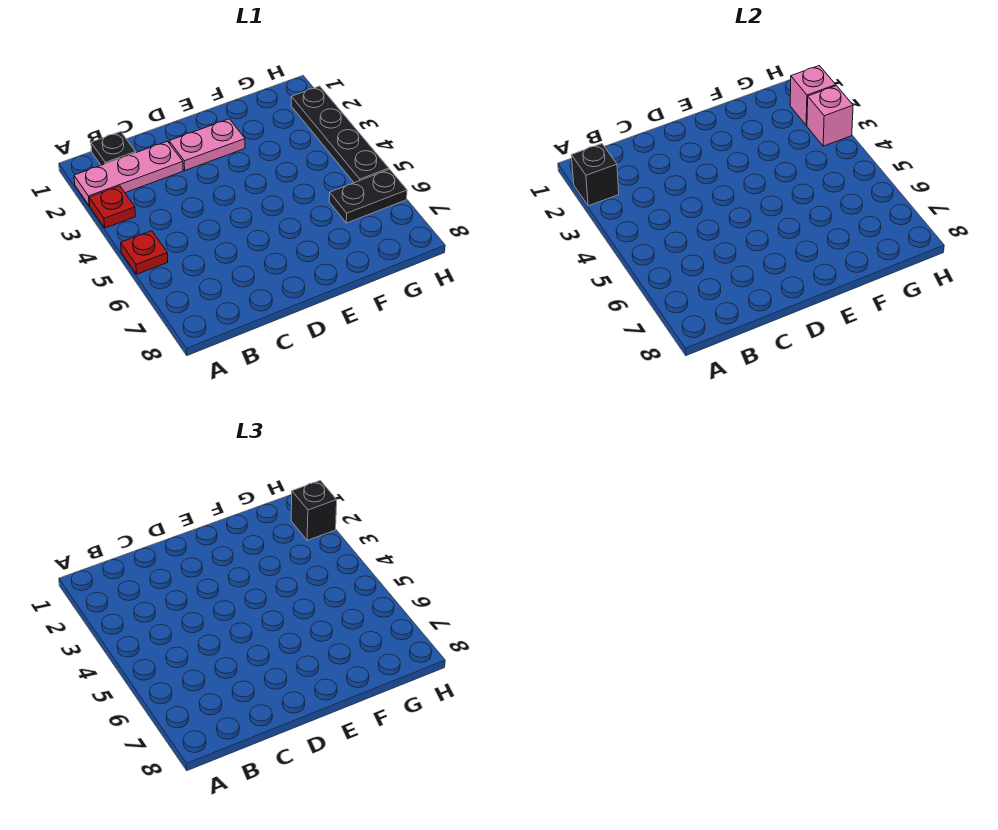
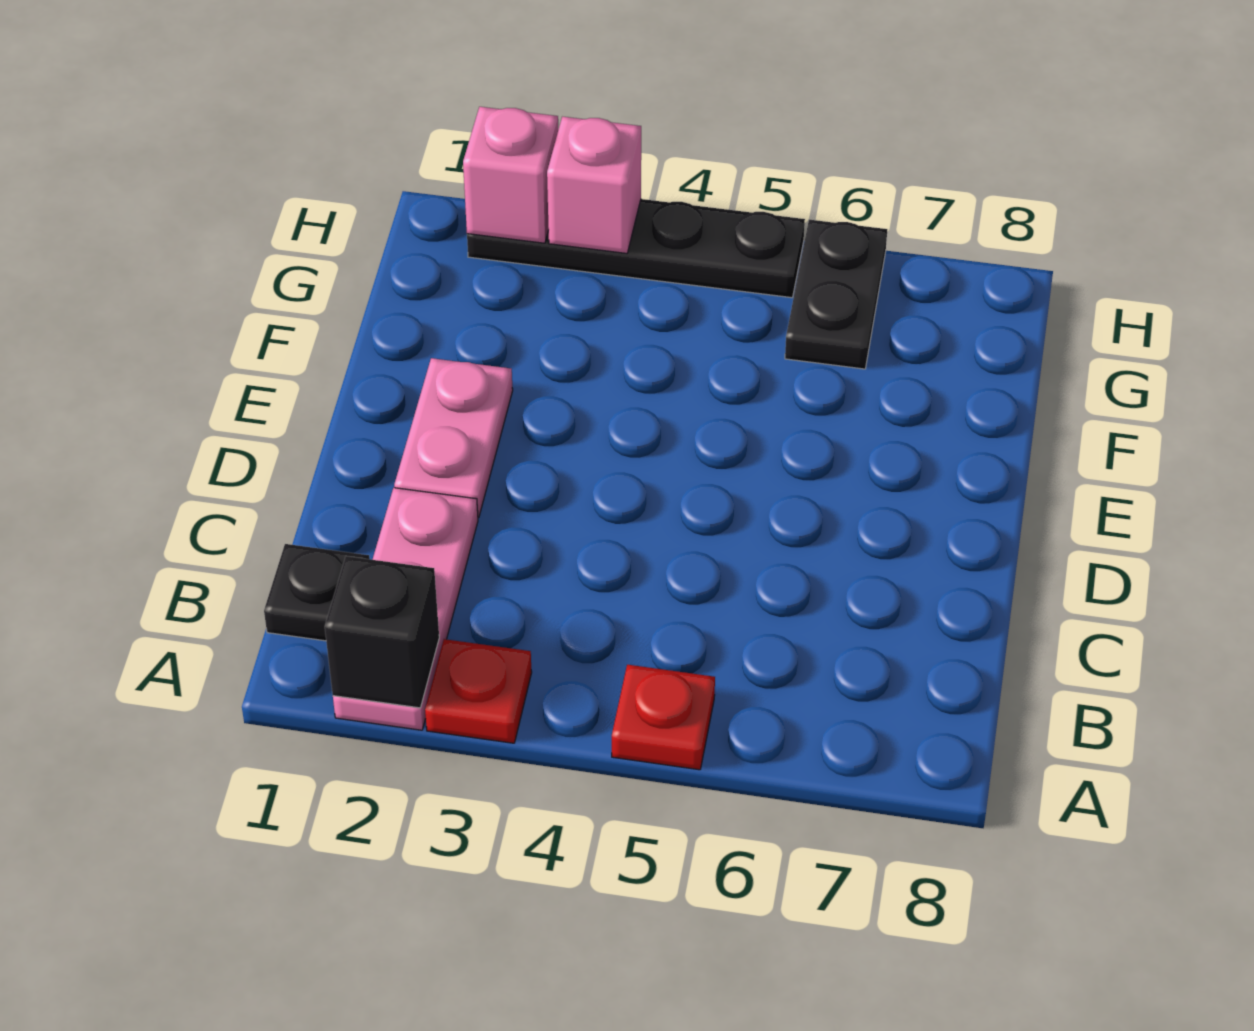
black brick H2 level 3 -> none

